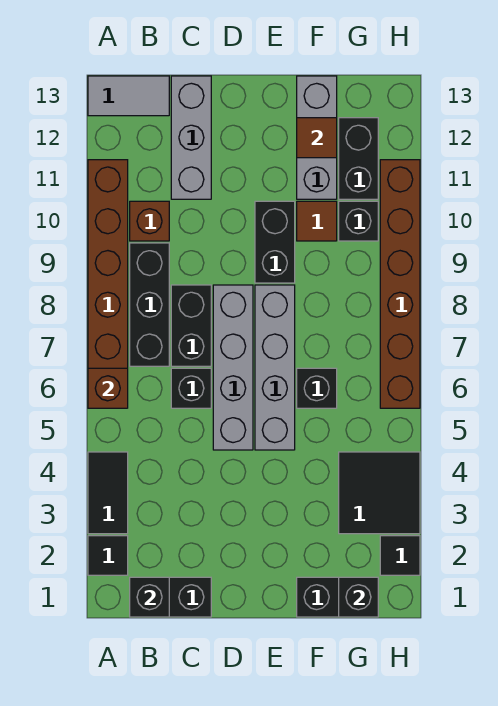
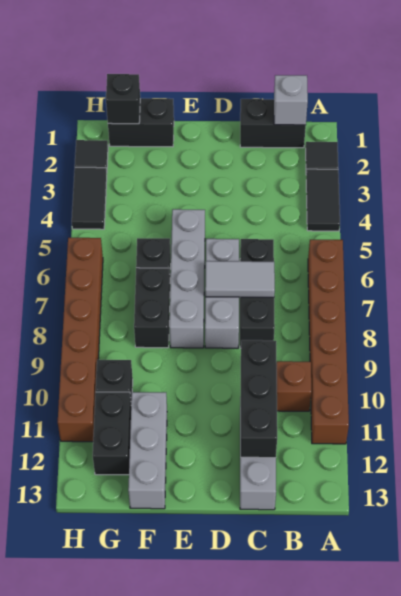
brown brick A6 level 2 -> none
grey tile A13:B13 level 1 -> grey tile C7:D7 level 2
black brick B1 level 2 -> grey brick B1 level 2
black brick B7:B9 level 1 -> black brick C10:C12 level 2
grey brick D5:D8 level 1 -> grey brick D6:D8 level 1
black brick E9:E10 level 1 -> black brick F7:F8 level 1
brown tile F10 level 1 -> none
brown tile F12 level 2 -> none
black tile G3:H4 level 1 -> black tile H3:H4 level 1

